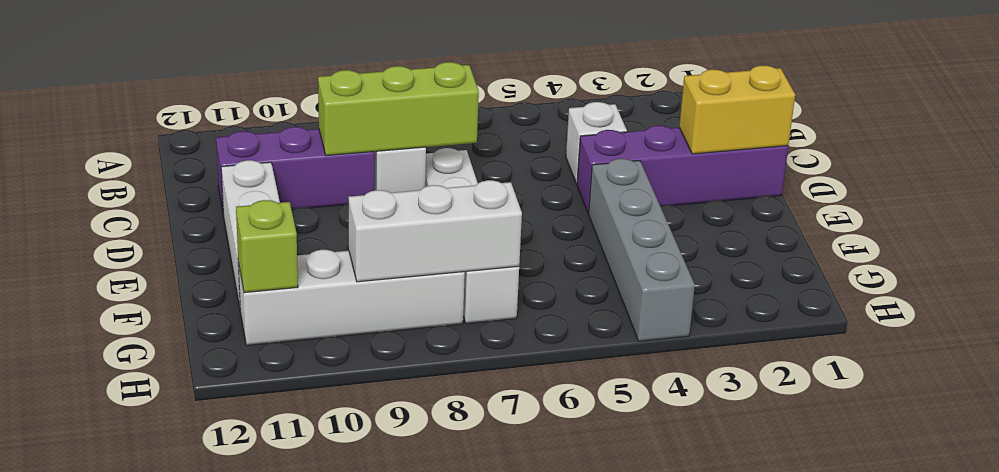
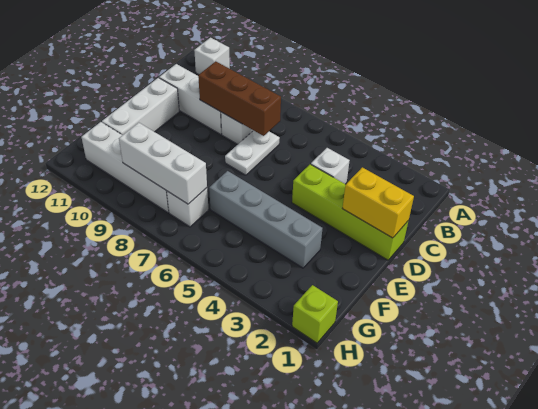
none -> white brick A11 level 1
lime brick C7:C9 level 2 -> brown brick C7:C9 level 2
purple brick C9:C11 level 1 -> white brick C9:C11 level 1
purple brick D1:D4 level 1 -> lime brick D1:D4 level 1
grey brick E4:H4 level 1 -> grey brick F3:F6 level 1
lime brick G11 level 2 -> lime brick H1 level 1

